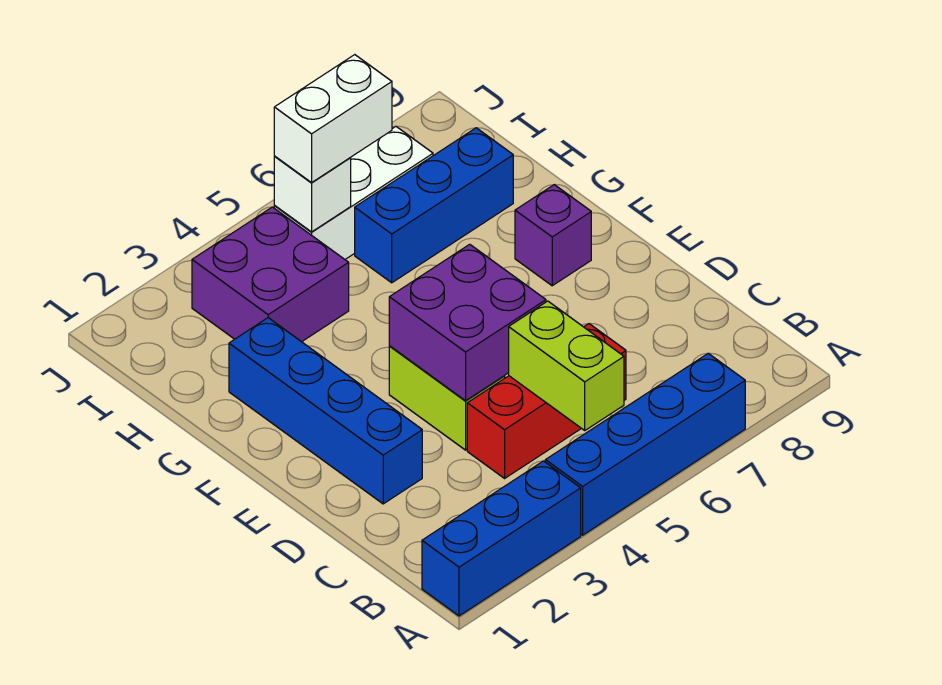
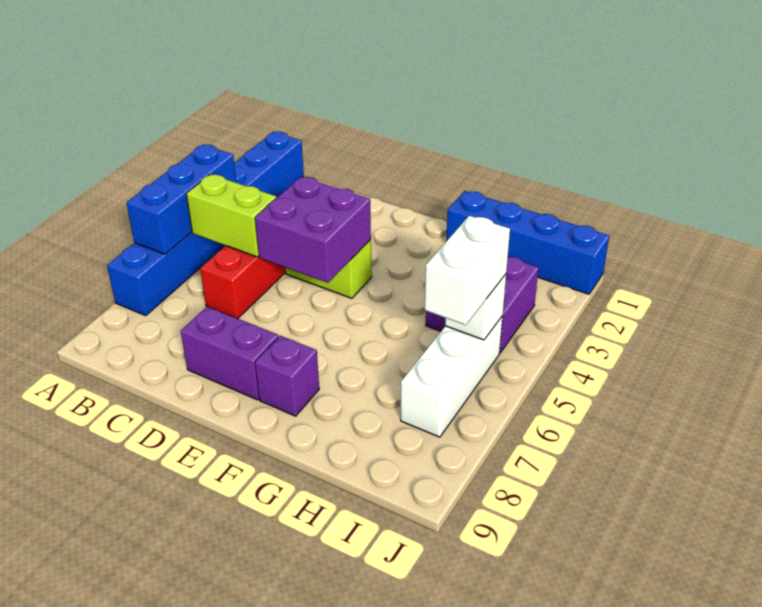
blue brick D2:G2 level 1 -> blue brick G1:J1 level 1
none -> purple brick D8:E8 level 1
blue brick H6:H8 level 1 -> blue brick A4:A6 level 2

